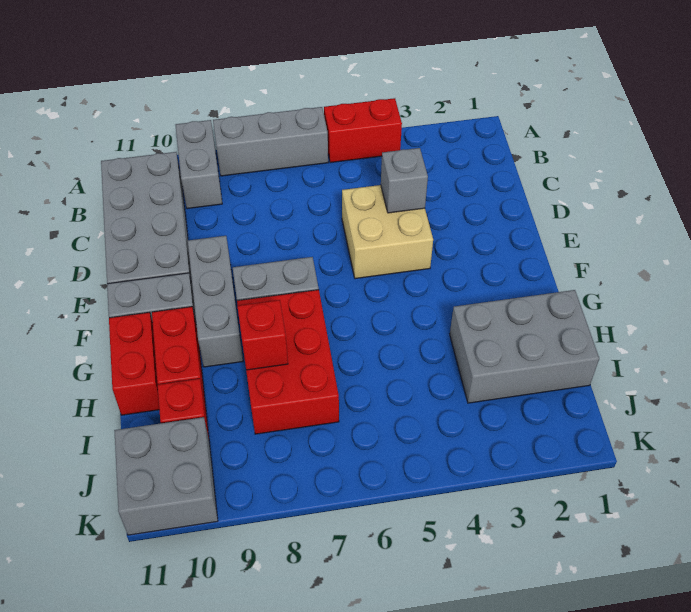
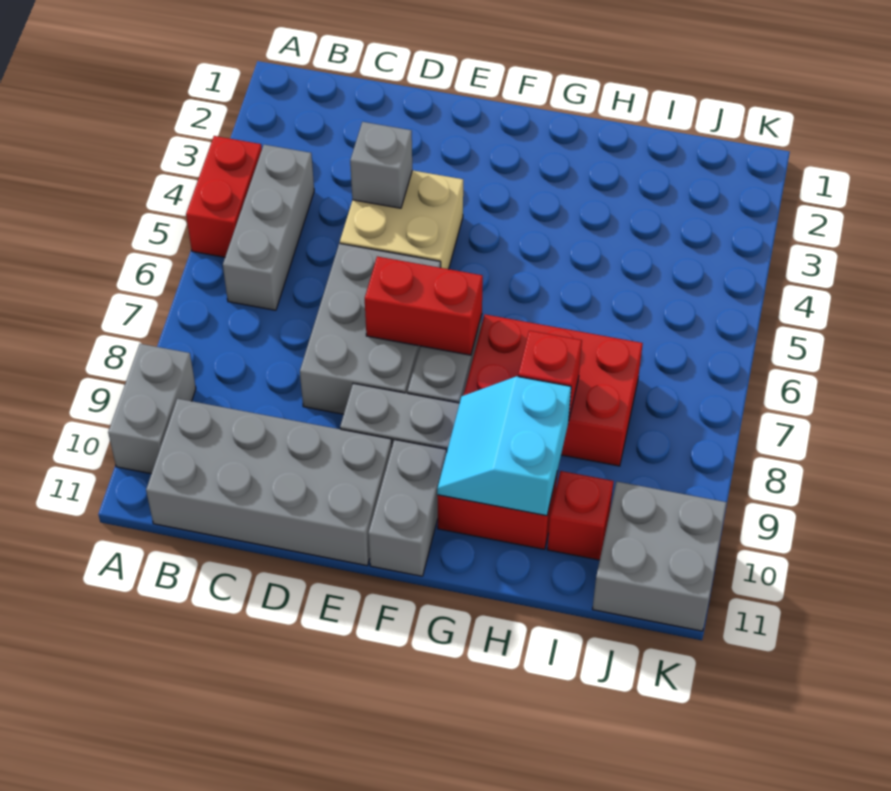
grey brick A6:A8 level 1 -> grey brick B4:B6 level 1
grey brick A9:B9 level 1 -> grey brick A9:A10 level 1
none -> cyan slope G9:H10 level 2 top H
red brick G11:H11 level 1 -> red brick E7:F7 level 2
grey brick H1:I3 level 1 -> grey brick D6:E8 level 1

